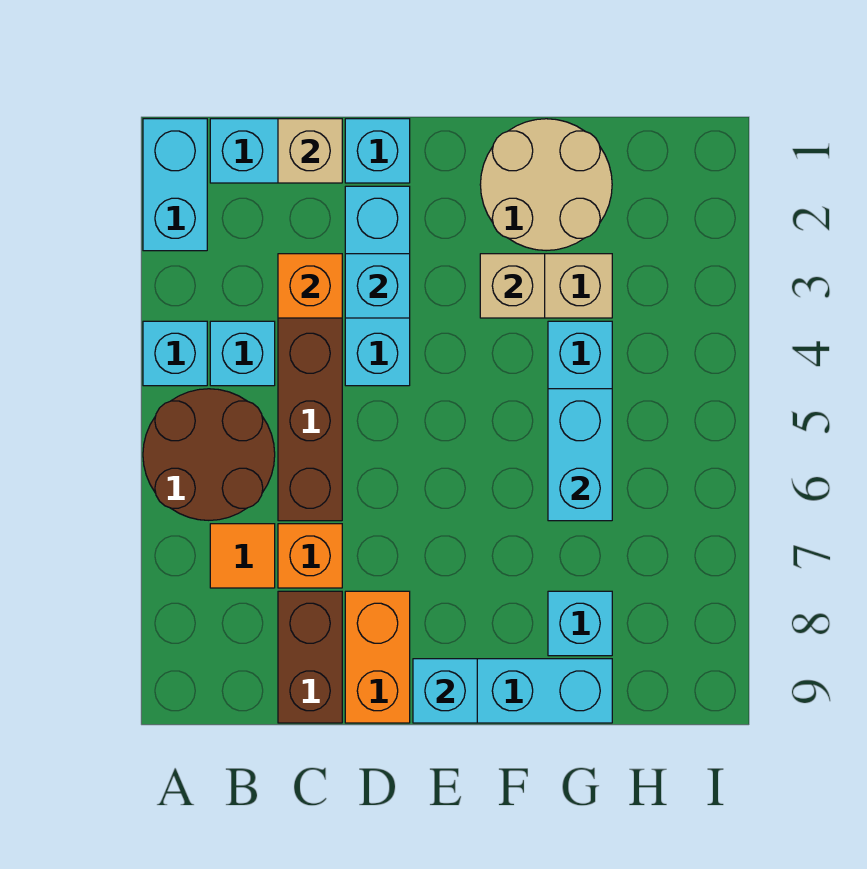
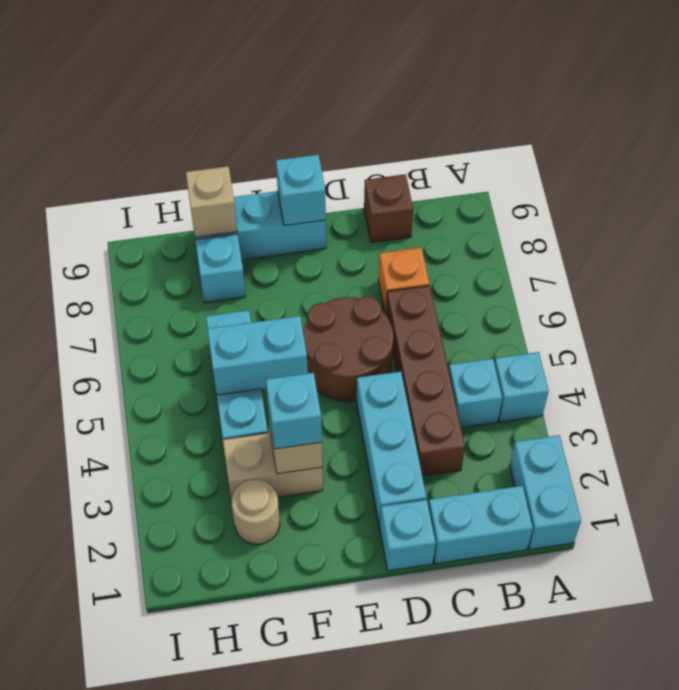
brown round brick A5:B6 level 1 -> brown round brick D5:E6 level 1
orange tile B7 level 1 -> none
tan brick C1 level 2 -> tan brick G9 level 2
orange brick C3 level 2 -> none
brown brick C8:C9 level 1 -> brown brick C9 level 1
cyan brick D3 level 2 -> cyan brick F3 level 3
orange brick D8:D9 level 1 -> none
tan round brick F1:G2 level 1 -> tan round brick G2 level 1
cyan brick G5:G6 level 2 -> cyan brick F5:G5 level 2

